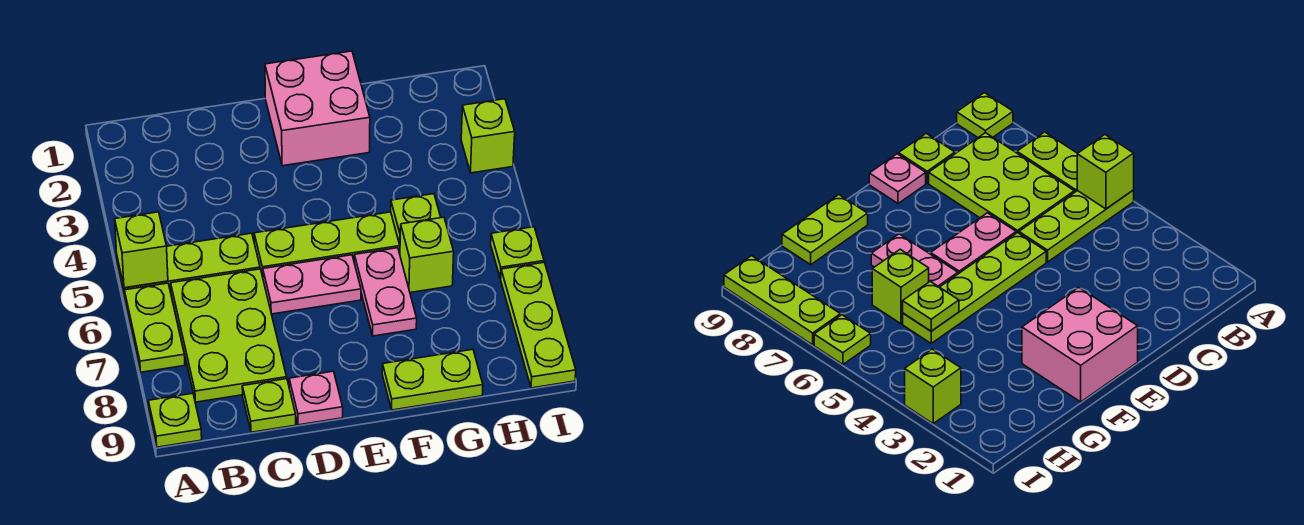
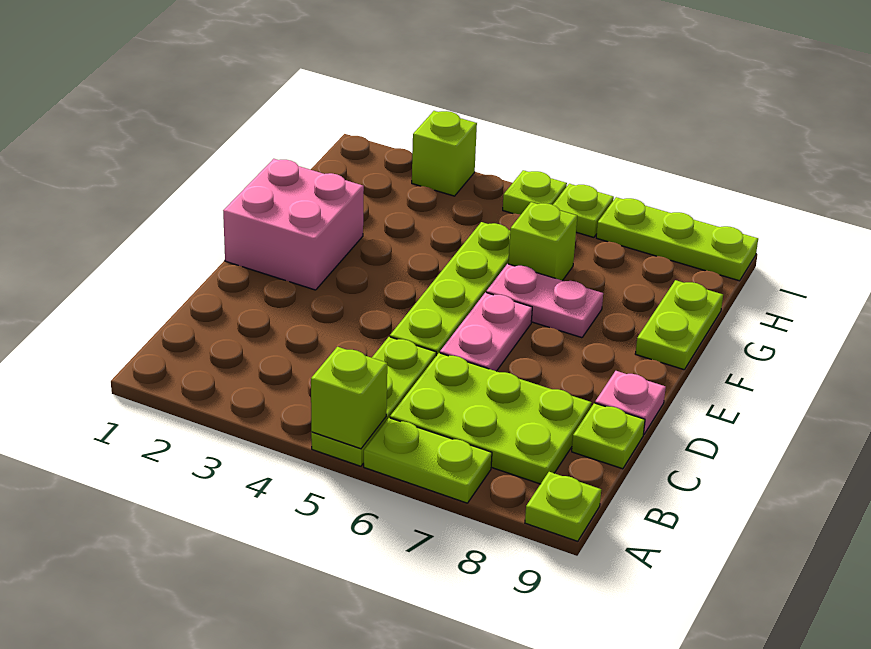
lime plate G5 level 2 -> lime plate I5 level 1

